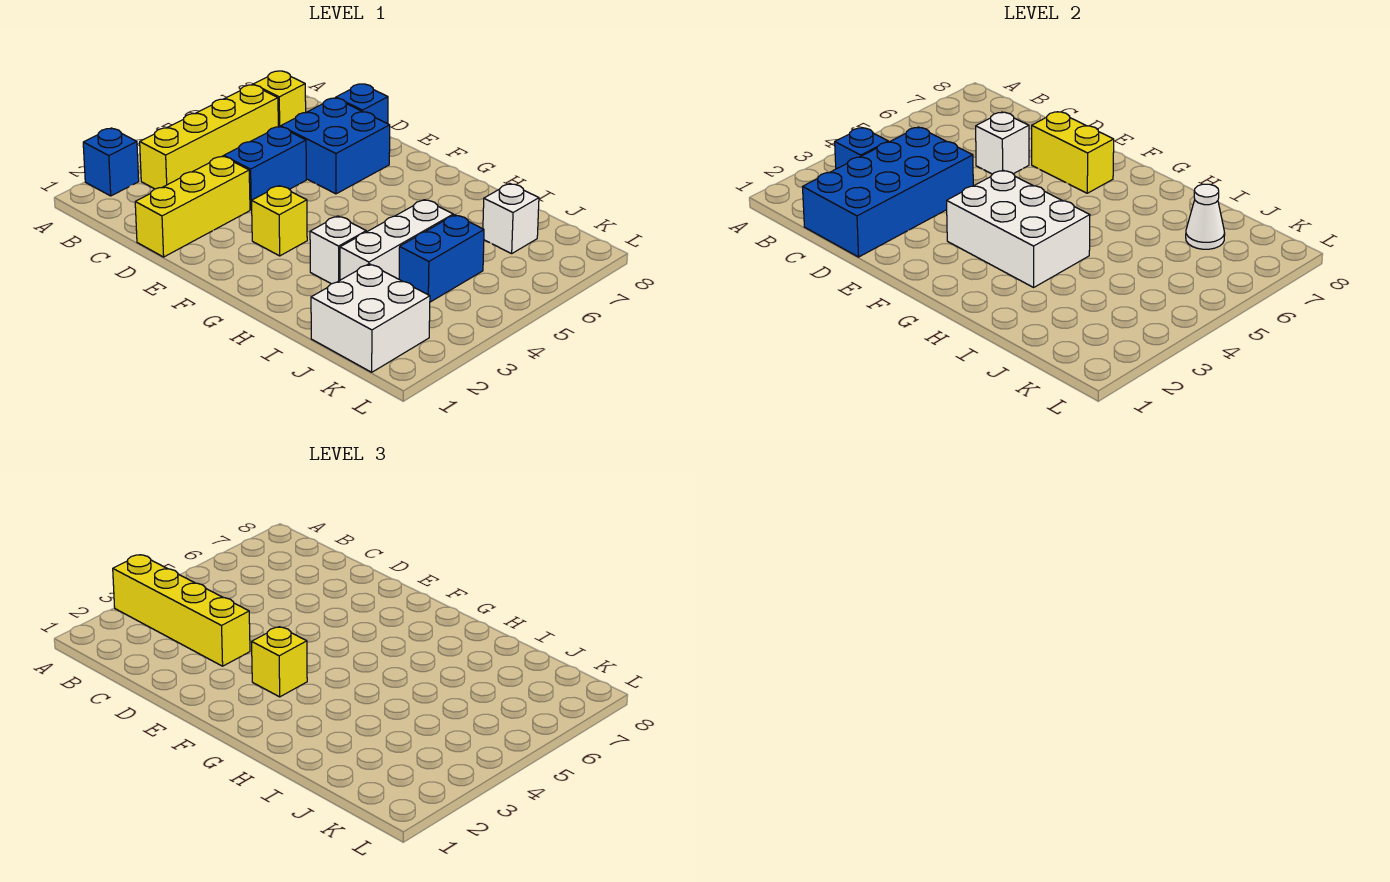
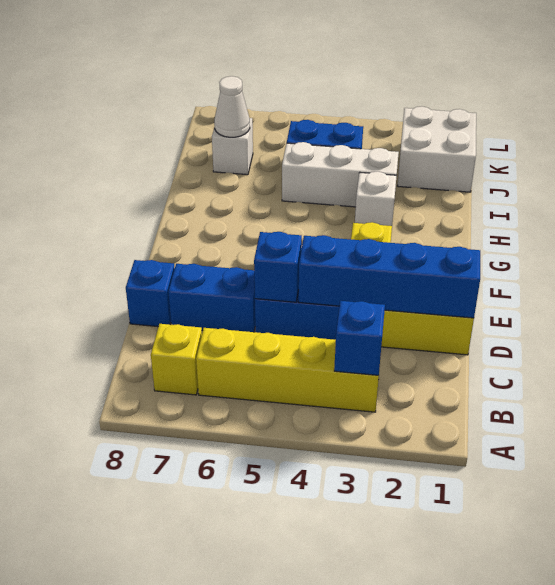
blue brick A2 level 1 -> blue brick D5 level 2
yellow brick A3:D3 level 3 -> none
blue brick C1:D4 level 2 -> blue brick D1:D4 level 2
blue brick D6:E7 level 1 -> blue brick D6:D7 level 1
white brick D6 level 2 -> none
yellow brick E7:F7 level 2 -> none
white brick F3:H4 level 2 -> none
yellow brick F3 level 3 -> none

